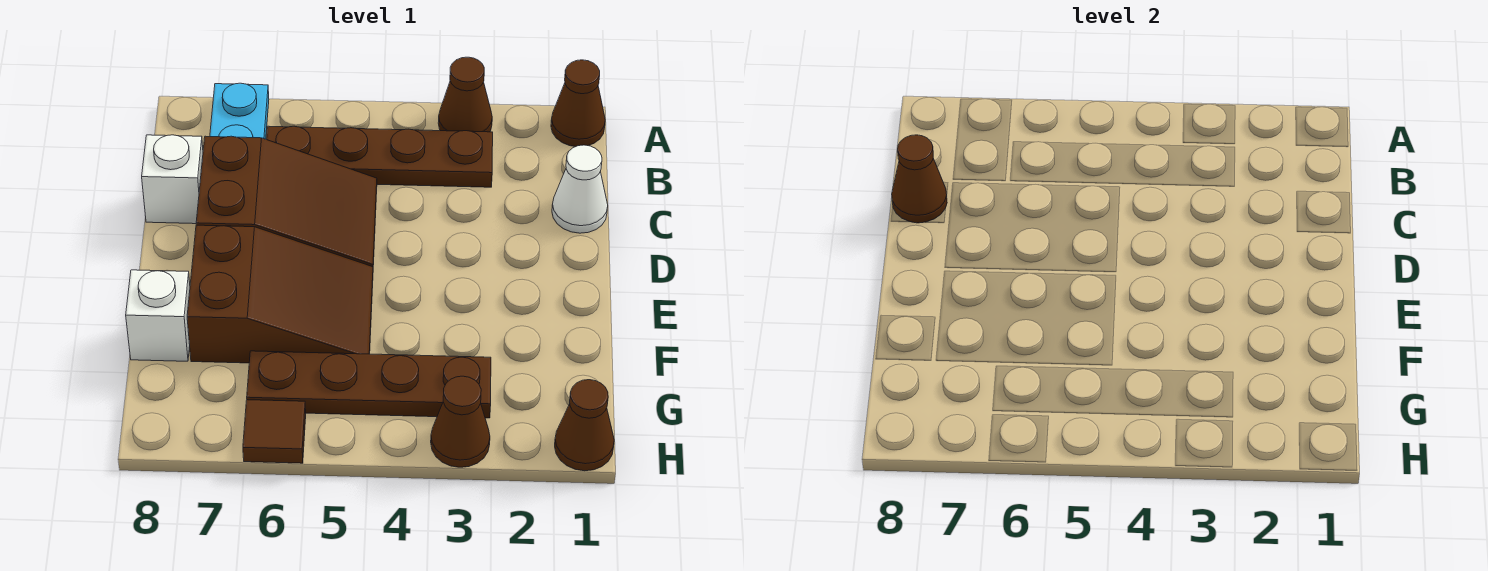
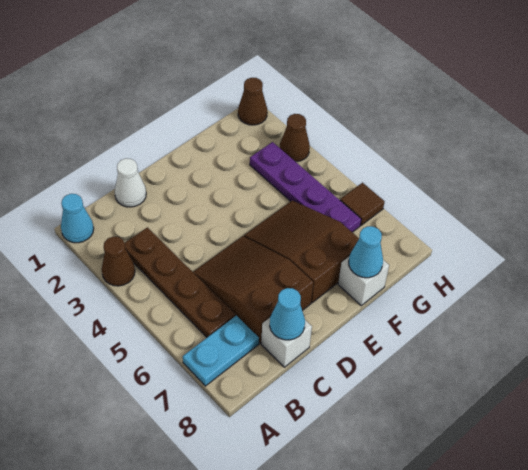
brown cone A1 level 1 -> cyan cone A1 level 1
brown cone C8 level 2 -> cyan cone C8 level 2
none -> cyan cone F8 level 2
brown plate G3:G6 level 1 -> purple plate G3:G6 level 1

